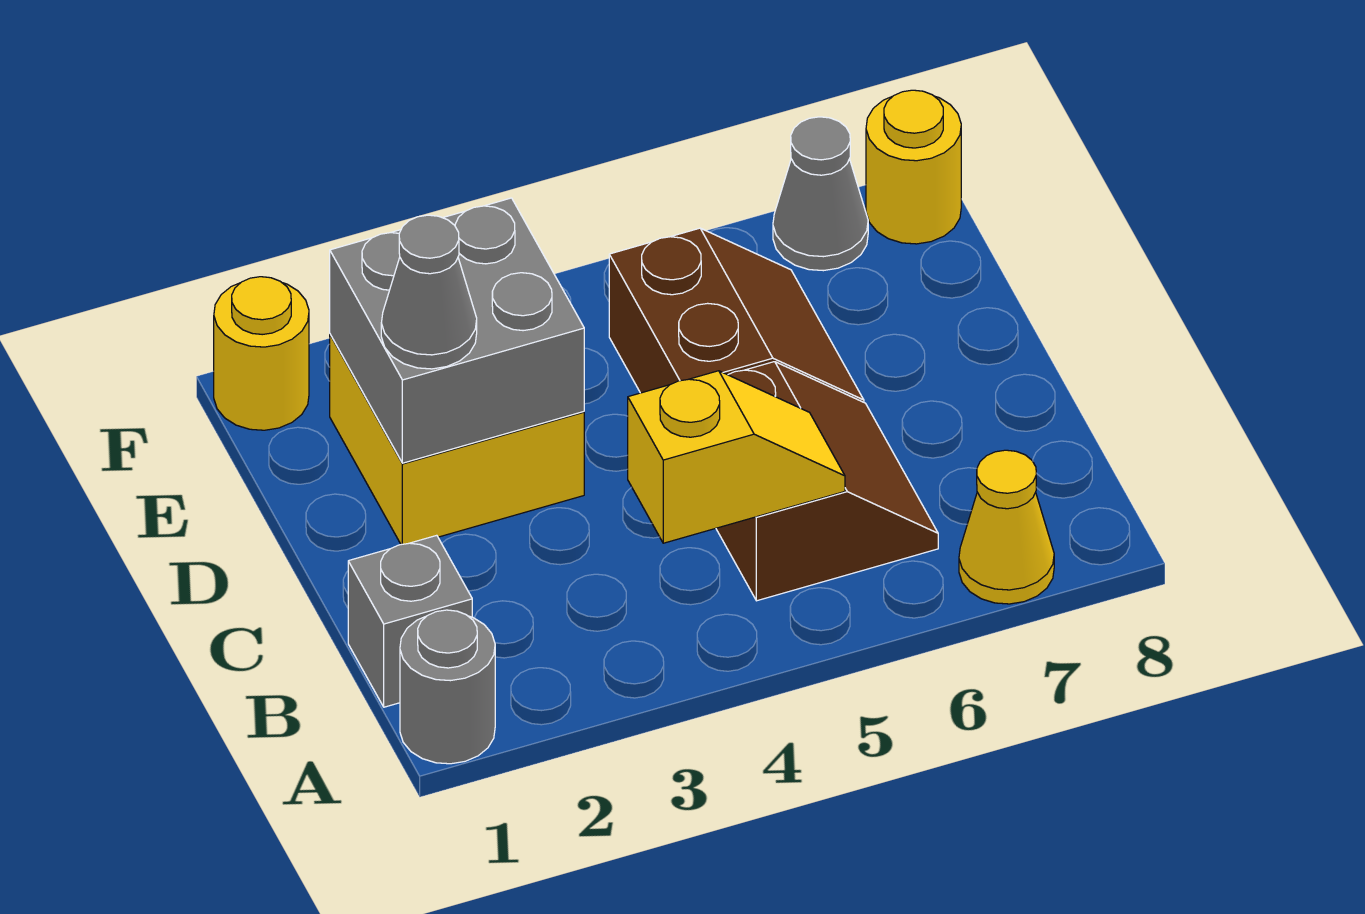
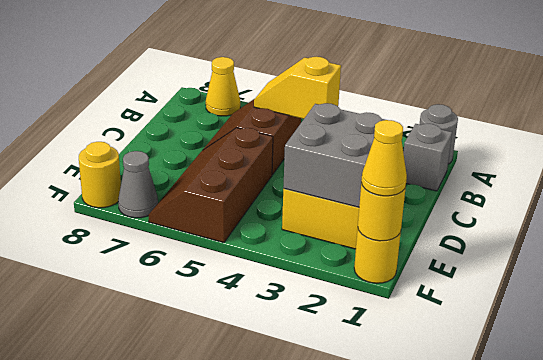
grey cone D2 level 3 -> none
brown slope D5:E6 level 1 top 5 -> brown slope D5:F6 level 1 top 5
none -> yellow round brick F1 level 2
none -> yellow cone F1 level 3

